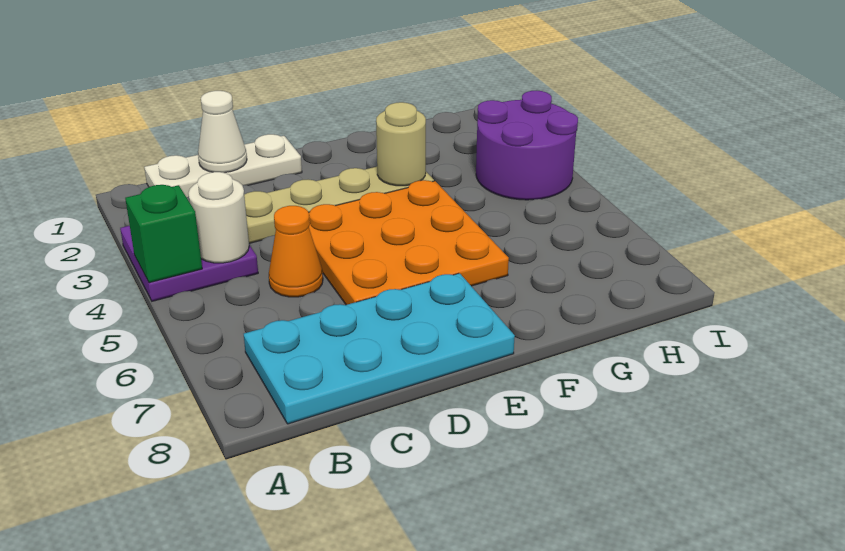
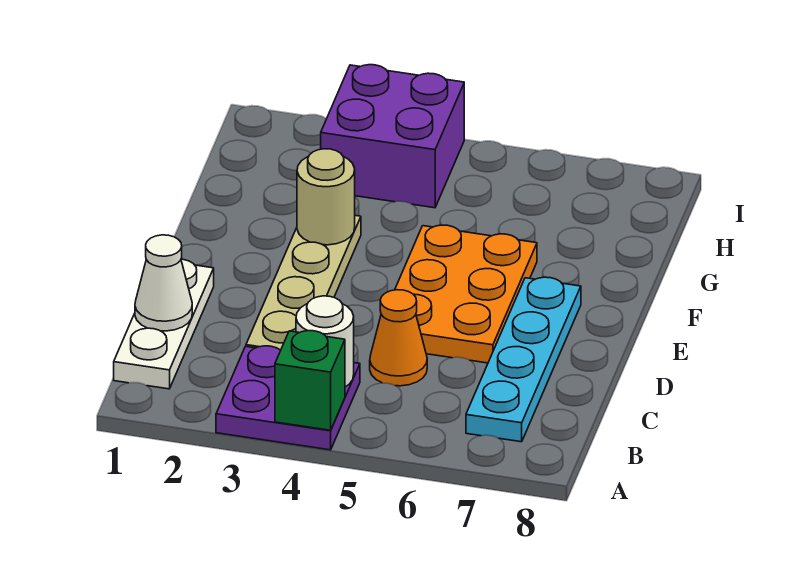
cyan plate B7:E8 level 1 -> cyan plate B7:E7 level 1
orange plate D4:F6 level 1 -> orange plate D5:F6 level 1
purple round brick H3:I4 level 1 -> purple brick H3:I4 level 1

